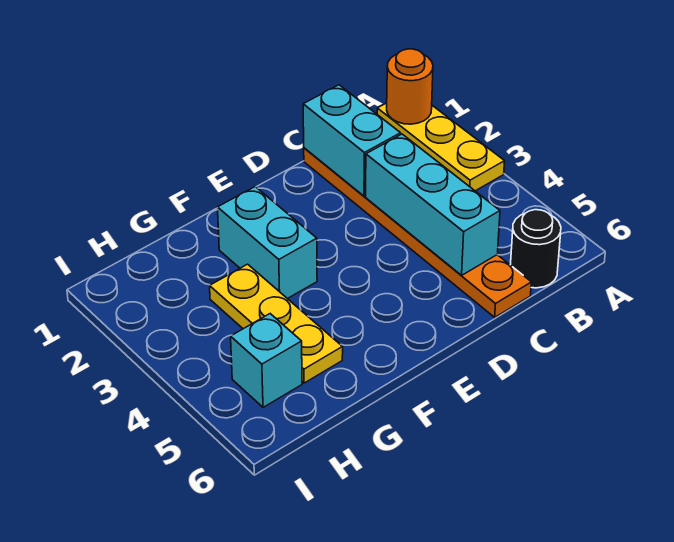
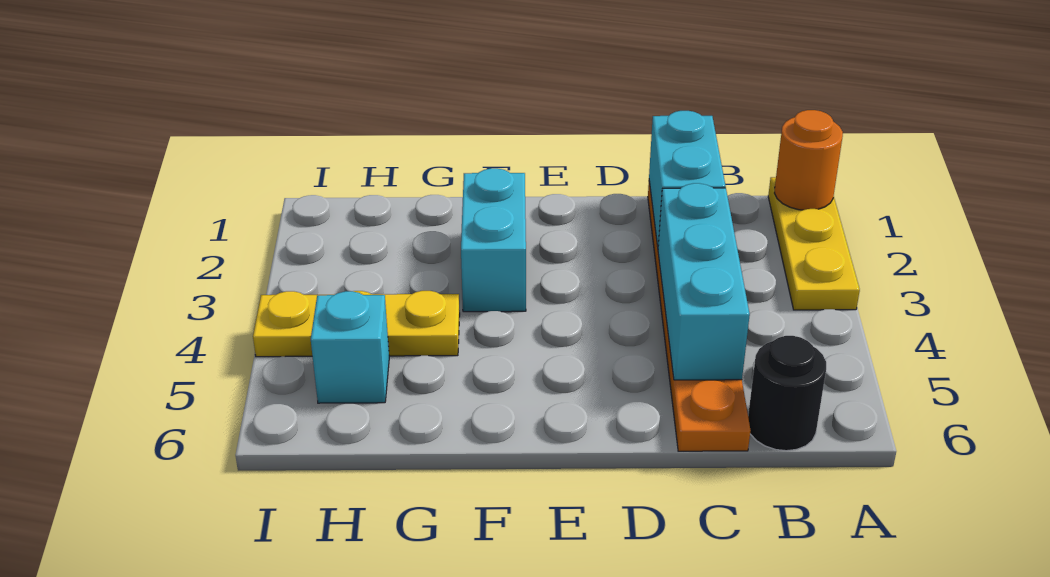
yellow plate G3:G5 level 1 -> yellow plate G4:I4 level 1

